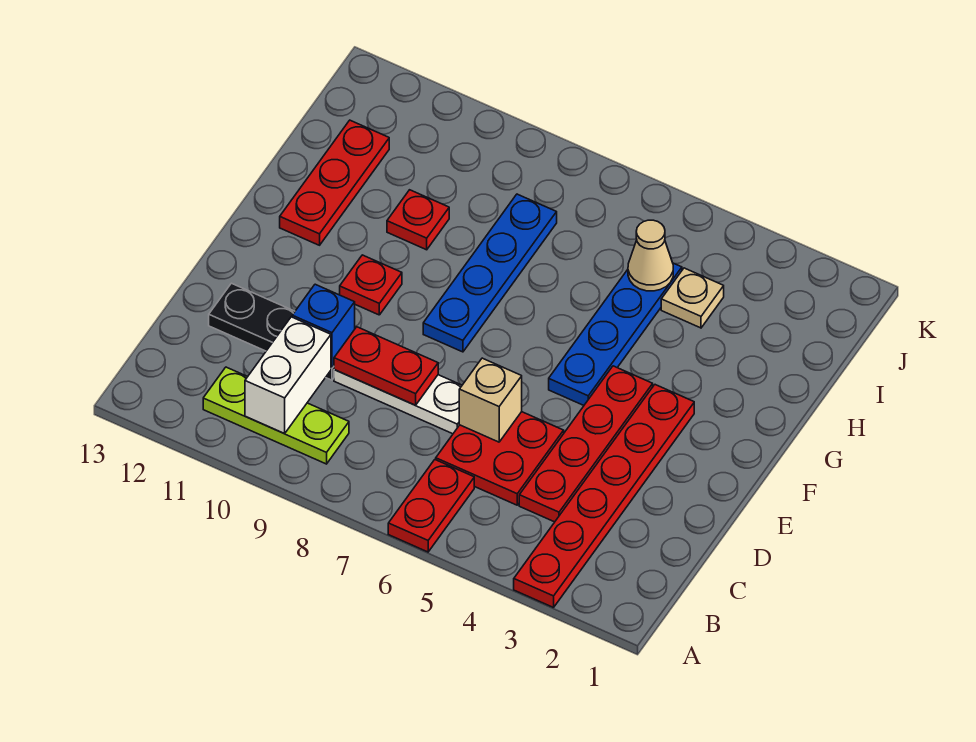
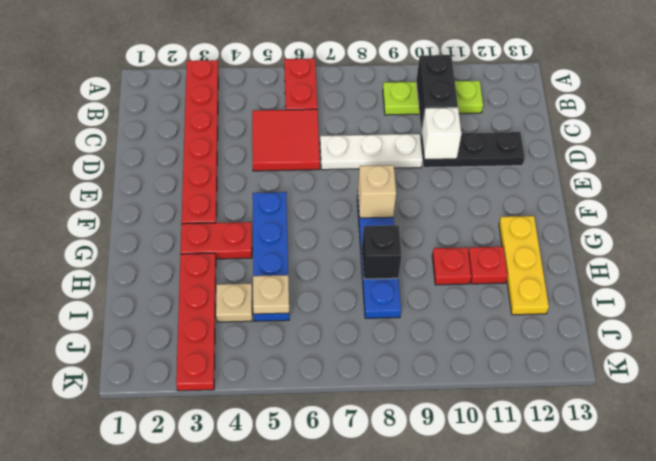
white brick B10:C10 level 2 -> black brick B10:C10 level 2
red plate C4:F4 level 1 -> red plate H3:K3 level 1
red plate C5:D6 level 1 -> red tile C5:D6 level 1
tan brick D6 level 2 -> tan brick F8 level 2
red plate D8:D9 level 2 -> red plate G3:G4 level 1
blue brick D10 level 2 -> white brick D10 level 2
red plate F10 level 1 -> red plate H11 level 1
red plate G12:I12 level 1 -> yellow plate G12:I12 level 1
none -> black brick H8 level 2
tan cone I5 level 2 -> tan plate I5 level 2

